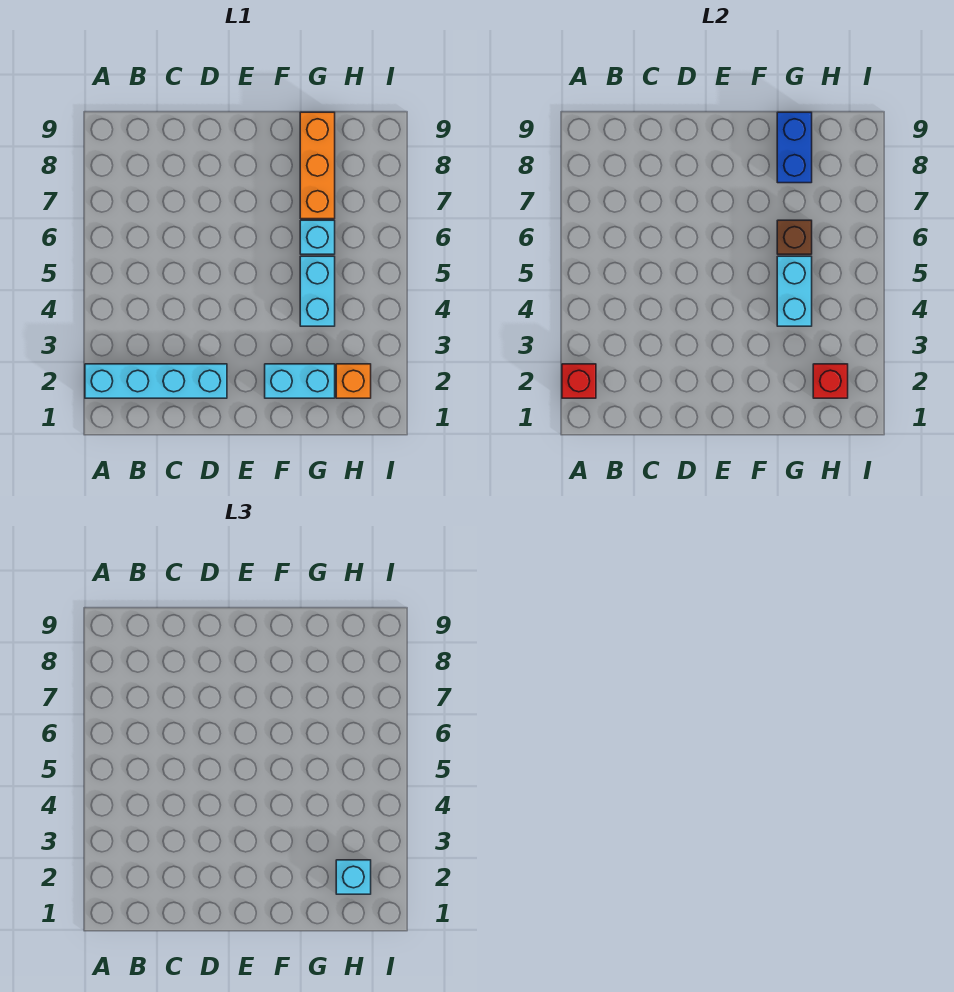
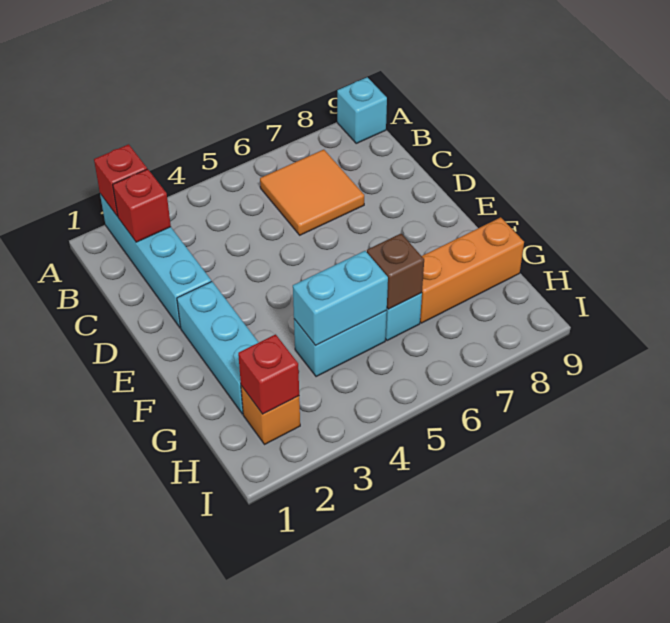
none -> red brick B2 level 2
none -> orange tile B6:C7 level 1
cyan brick F2:G2 level 1 -> cyan brick E2:G2 level 1
blue brick G8:G9 level 2 -> none
cyan brick H2 level 3 -> cyan brick A9 level 1

